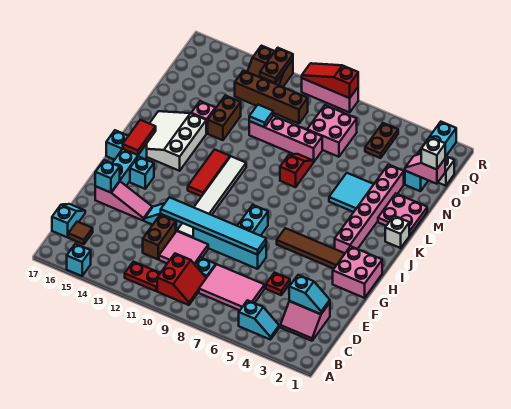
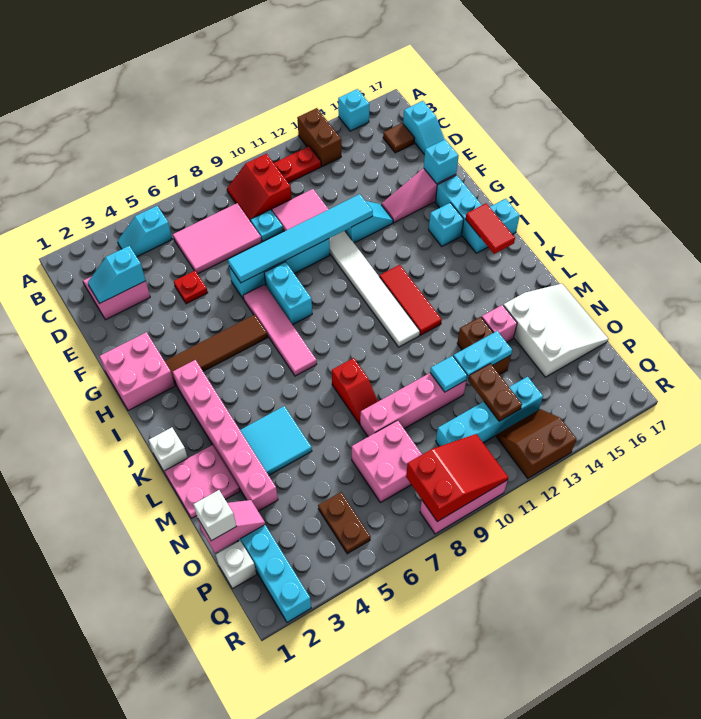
brown brick D12:E12 level 1 -> brown brick A13:B13 level 1
none -> pink tile G7:J7 level 1
white slope J14:L16 level 1 top 14 -> white slope M15:O17 level 1 top 15
none -> cyan plate N12:N13 level 2
brown brick P10:P13 level 1 -> cyan brick P10:P13 level 1
brown plate Q12:R12 level 2 -> brown plate O12:P12 level 2
red slope R8:R10 level 2 top 8 -> red slope Q8:R10 level 2 top 8

